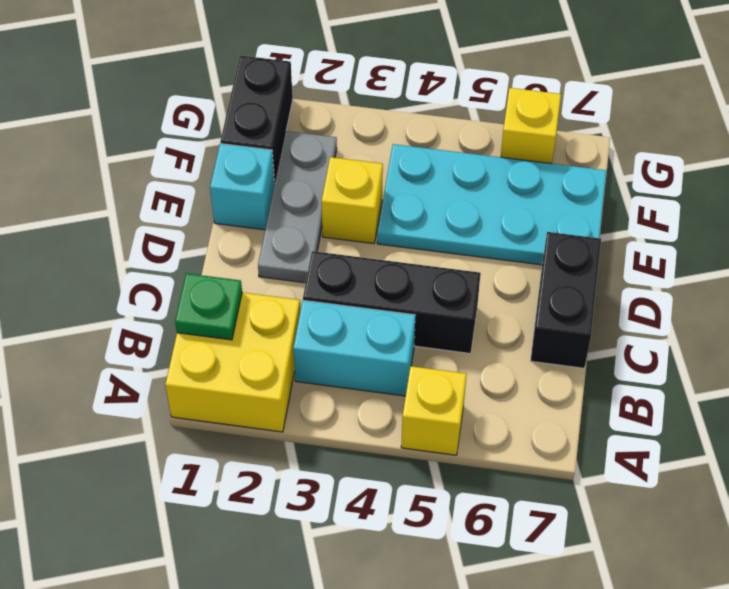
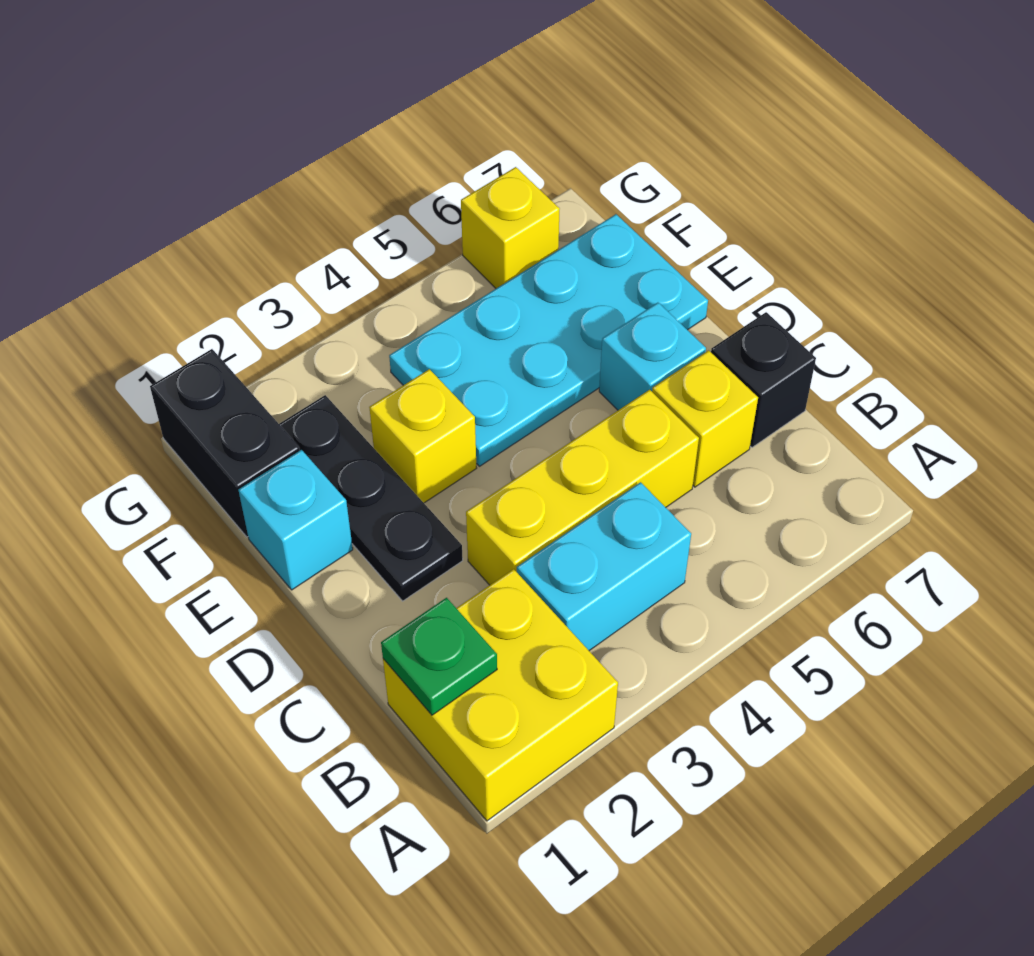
yellow brick A5 level 1 -> yellow brick C6 level 1
black brick C3:C5 level 1 -> yellow brick C3:C5 level 1
black brick C7:D7 level 1 -> black brick C7 level 1
grey plate D2:F2 level 1 -> black plate D2:F2 level 1
none -> cyan brick D6 level 1

